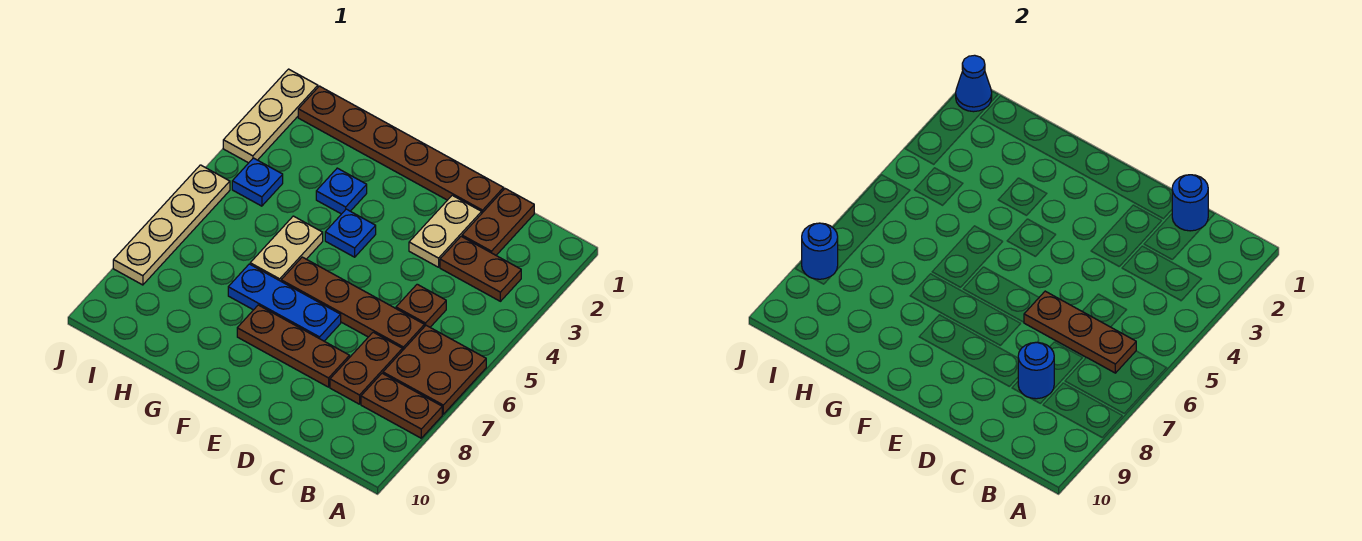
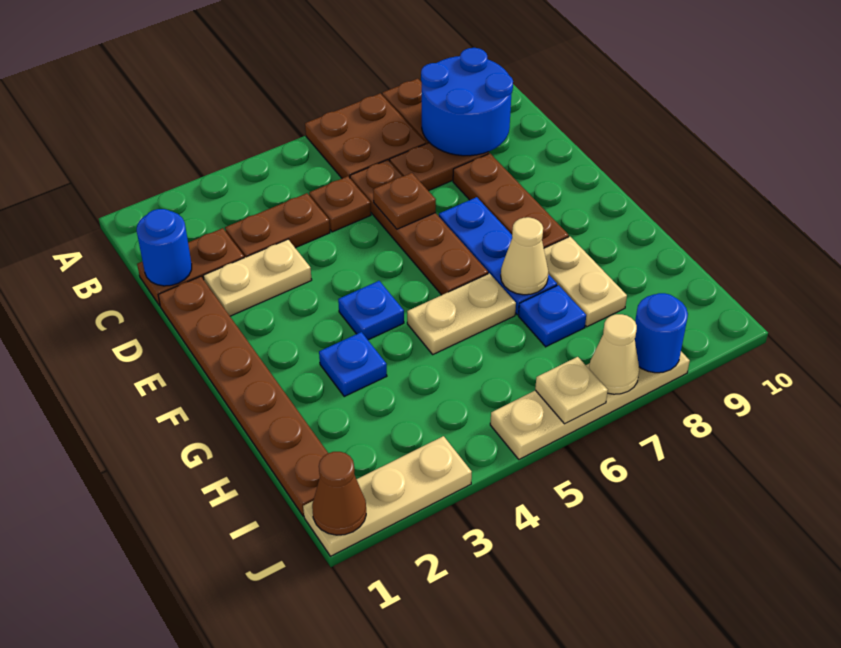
brown plate B3:C3 level 1 -> brown plate C3:C4 level 1
brown plate B6:D6 level 2 -> brown plate D6 level 2
blue round brick C8 level 2 -> blue round brick B8:C9 level 2
none -> tan cone G7 level 2
none -> tan plate G8:H8 level 1
blue plate I4 level 1 -> blue plate H7 level 1
blue cone J1 level 2 -> brown cone J1 level 2
none -> tan plate J6 level 2
none -> tan cone J7 level 2

